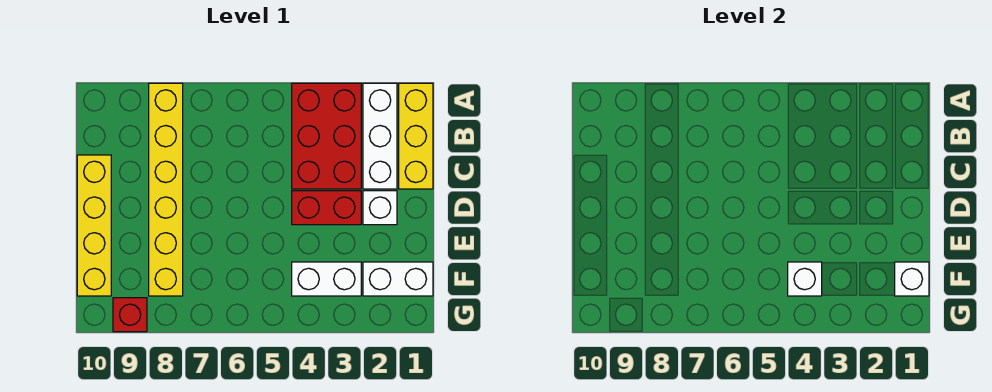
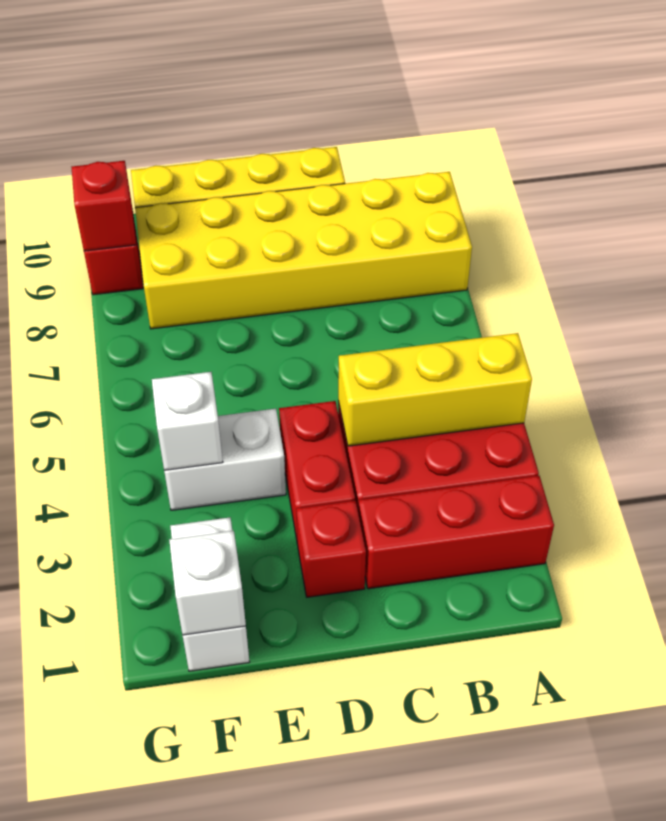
yellow brick A1:C1 level 1 -> yellow brick A4:C4 level 2
white brick A2:C2 level 1 -> red brick A2:C2 level 1
yellow brick A8:F8 level 1 -> yellow brick A8:F9 level 1
white brick D2 level 1 -> red brick D2 level 1
white brick F3:F4 level 1 -> white brick E4:F4 level 1
none -> red brick G9 level 2

